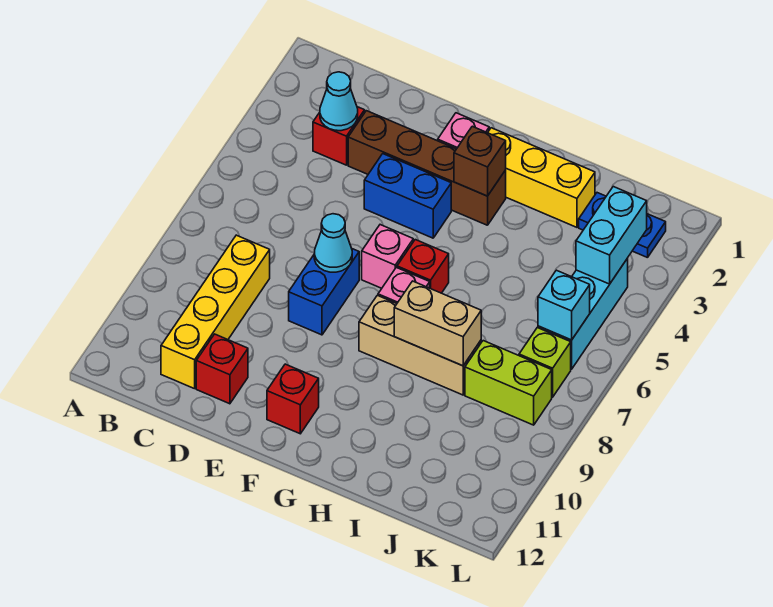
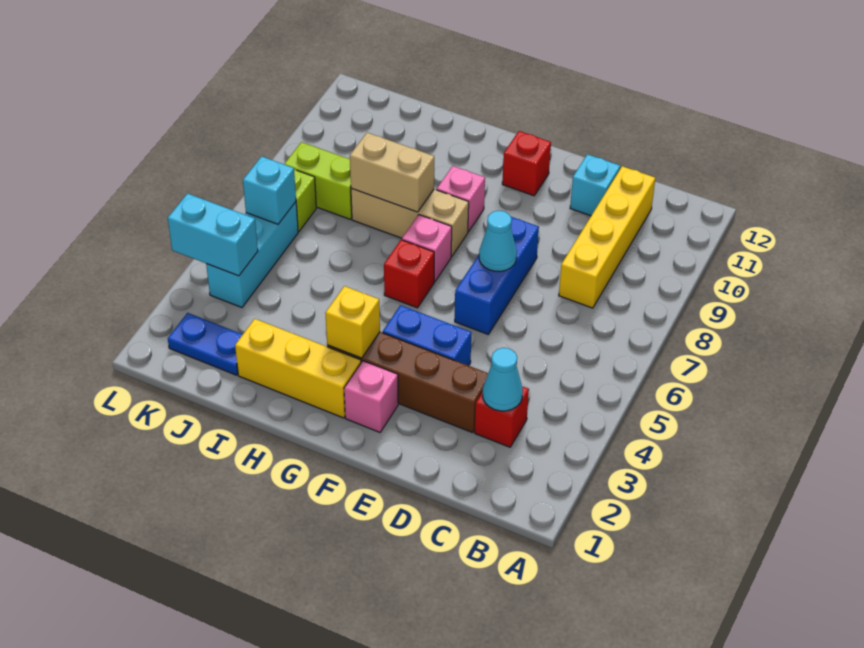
red brick D11 level 1 -> cyan brick D11 level 1
blue brick E7:E8 level 1 -> blue brick E6:E8 level 1
pink brick F6 level 1 -> pink brick G9 level 1
brown brick G3 level 2 -> yellow brick G3 level 2
cyan brick K3:K4 level 2 -> cyan brick K4:L4 level 2

